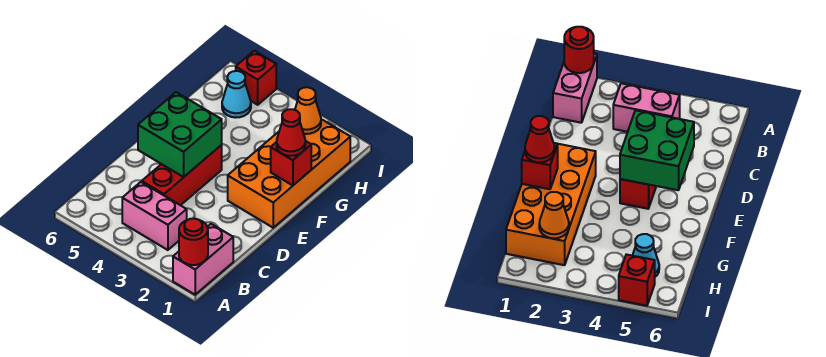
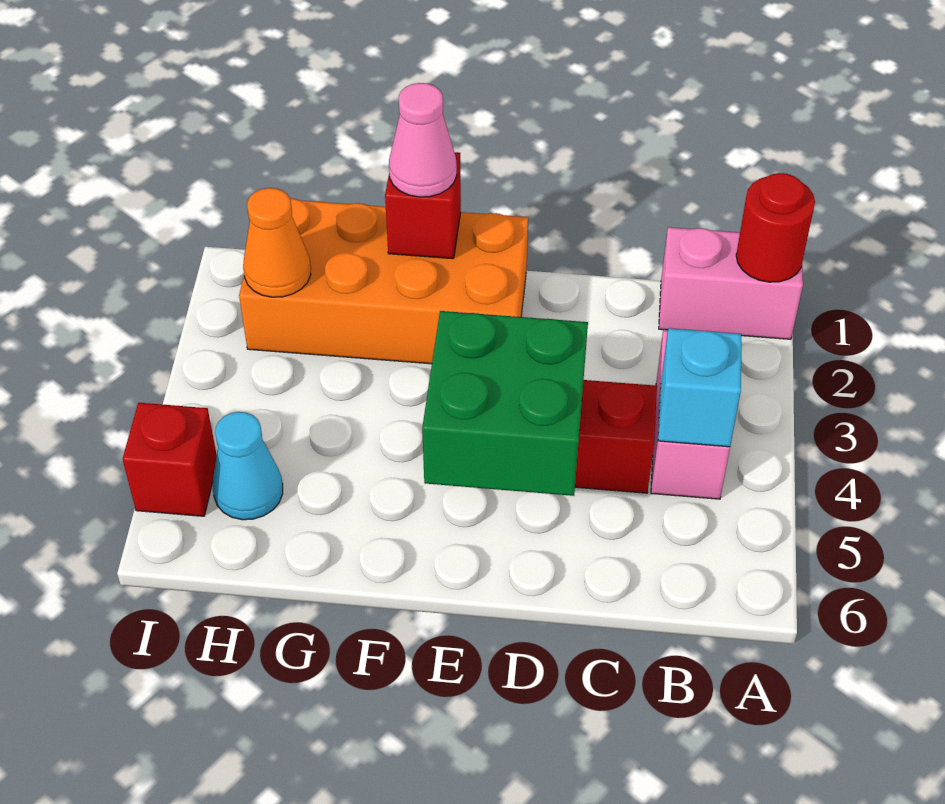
none -> cyan brick B4 level 2
red cone F1 level 3 -> pink cone F1 level 3

